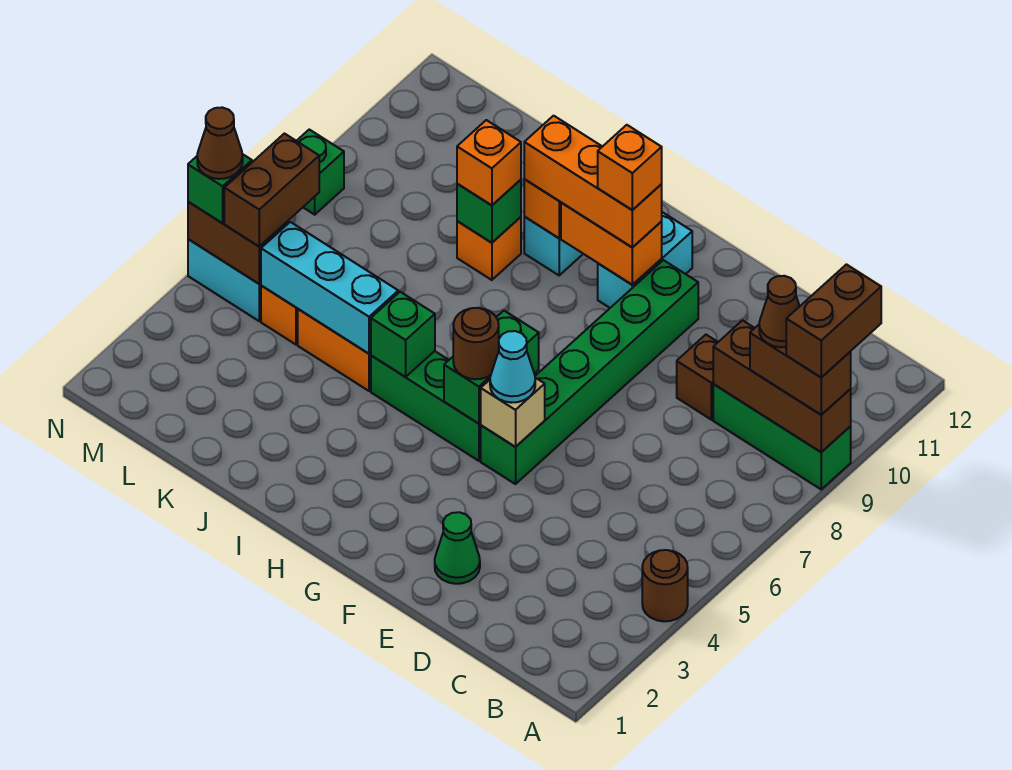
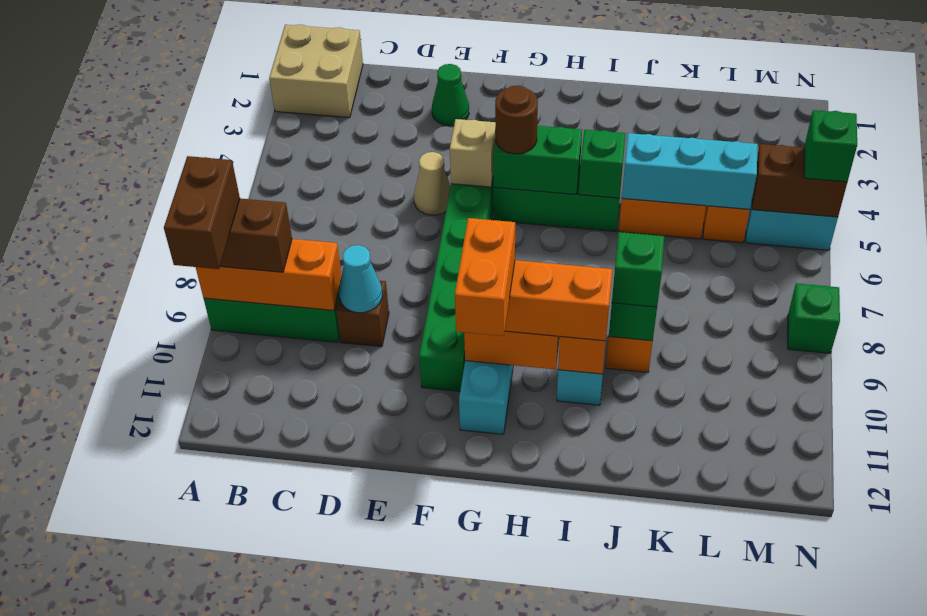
none -> tan brick A1:B2 level 1
brown round brick A4 level 1 -> none
brown brick A9:C9 level 2 -> orange brick A9:C9 level 2
brown cone B9 level 4 -> none
none -> tan cone E5 level 1
cyan cone F5 level 3 -> cyan cone D9 level 2
green brick G5:G6 level 2 -> green brick G5:H5 level 2
orange brick G10 level 4 -> orange brick G10:G11 level 4
orange brick J9 level 3 -> green brick J9 level 3
brown brick M5:M6 level 3 -> none
brown cone N5 level 4 -> none

